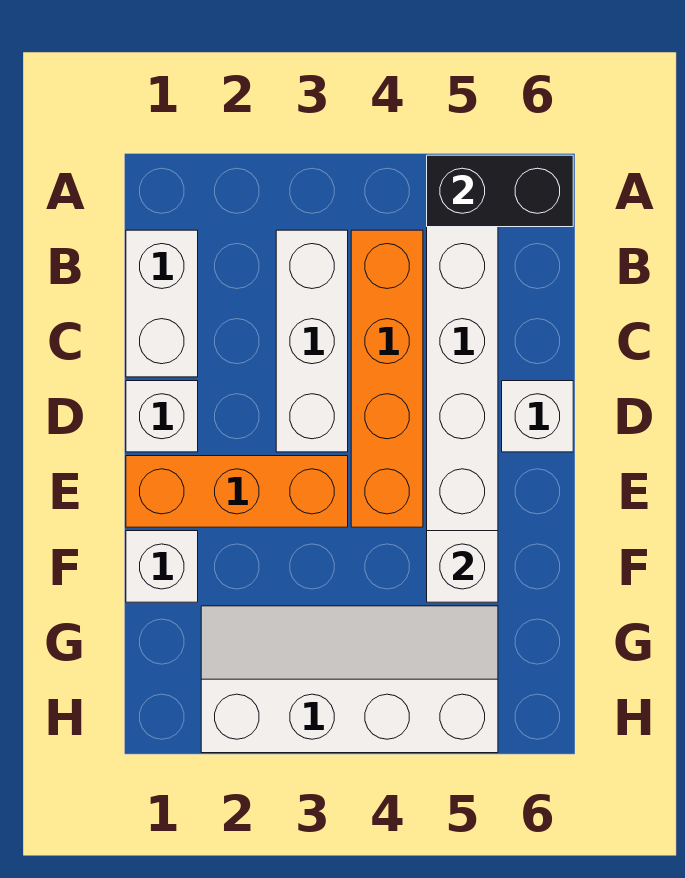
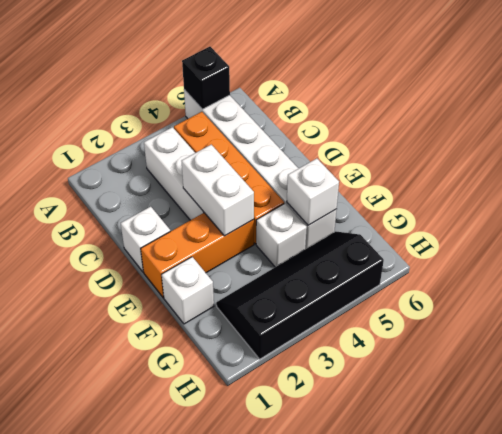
black brick A5:A6 level 2 -> black brick A5 level 2
white brick B1:C1 level 1 -> white brick D3:E3 level 2
white brick D6 level 1 -> white brick F4 level 1
white slope G2:H5 level 1 top H -> black slope G2:H5 level 1 top H

